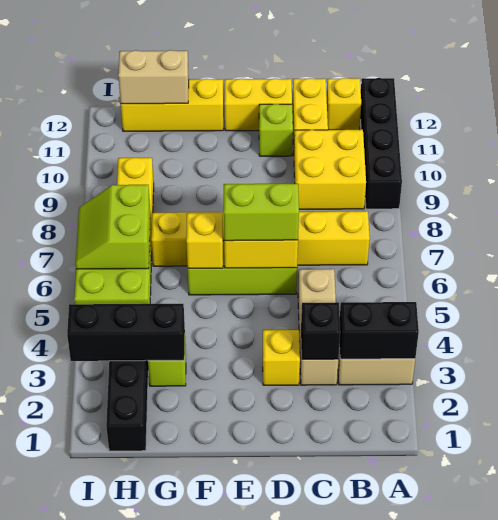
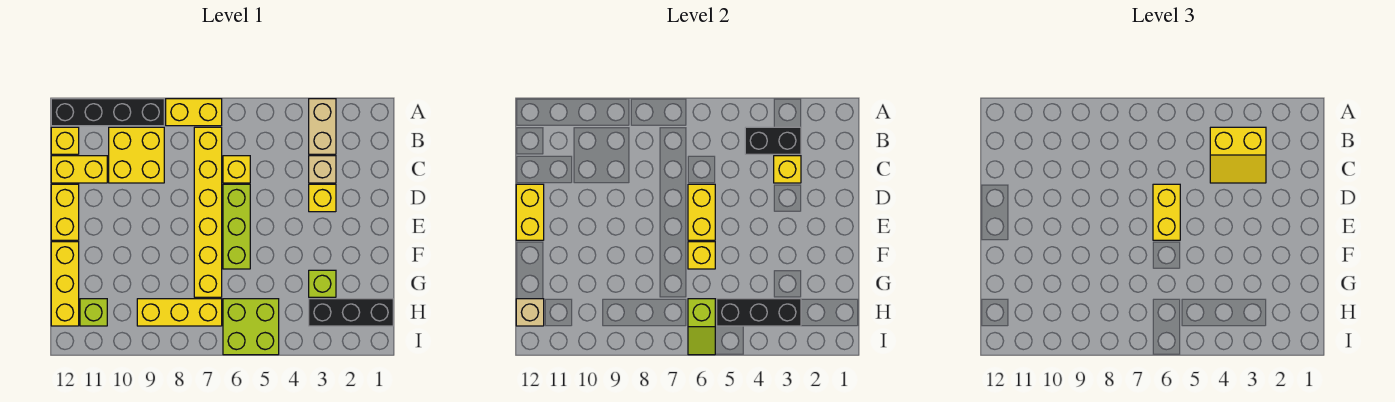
black brick A3:B3 level 2 -> black brick B3:B4 level 2
none -> yellow brick A7:A8 level 1
none -> yellow slope B3:C4 level 3 top B
tan brick C3:C5 level 1 -> tan brick C3 level 1
black brick C3 level 2 -> yellow brick C3 level 2
none -> yellow brick C6 level 1
lime brick D6:E6 level 3 -> yellow brick D6:E6 level 3
lime brick D11 level 1 -> lime brick H11 level 1
none -> yellow brick D12:E12 level 2
black brick G3:I3 level 2 -> black brick H3:H5 level 2
tan brick G12:H12 level 2 -> tan brick H12 level 2
lime slope H6:I7 level 2 top H -> lime slope H6:I6 level 2 top H

